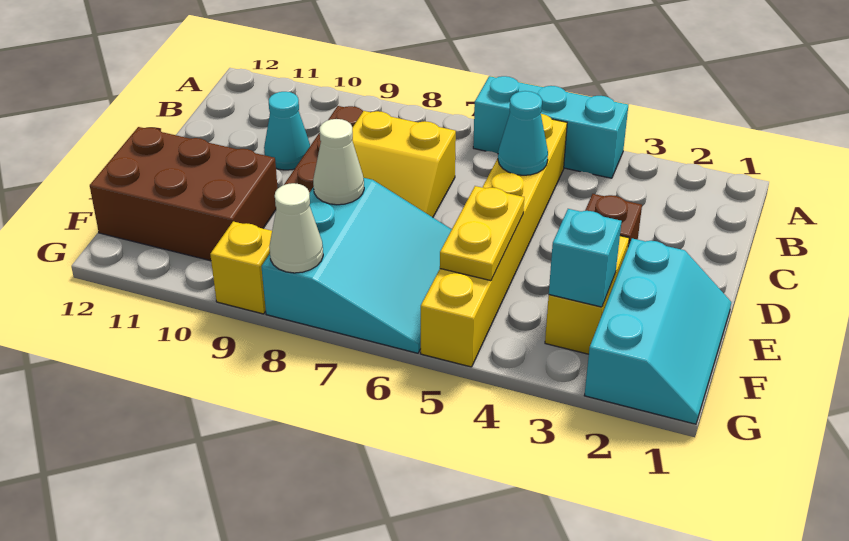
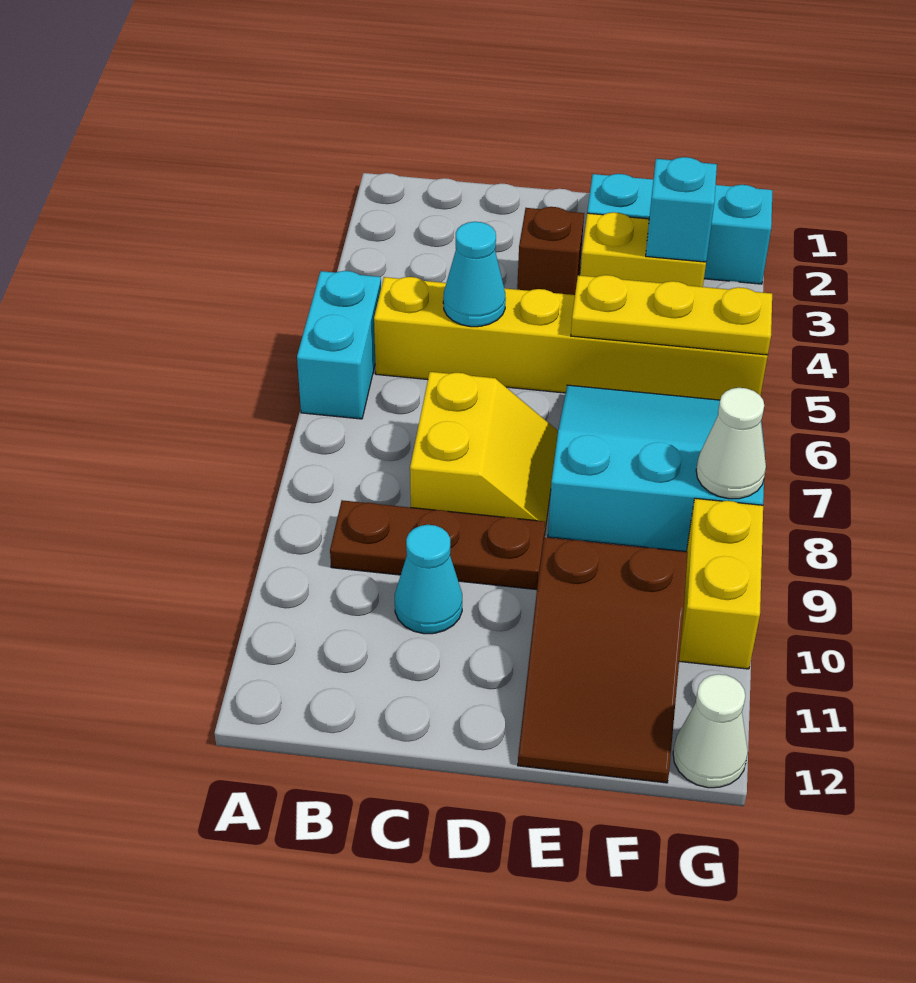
cyan brick A4:A6 level 1 -> cyan brick A5:A6 level 1
yellow plate E5:F5 level 2 -> yellow plate E5:G5 level 2
white cone E8 level 2 -> white cone G12 level 1
brown brick E10:F12 level 1 -> brown slope E10:F12 level 1 top 10
yellow brick G9 level 1 -> yellow brick G9:G10 level 1

